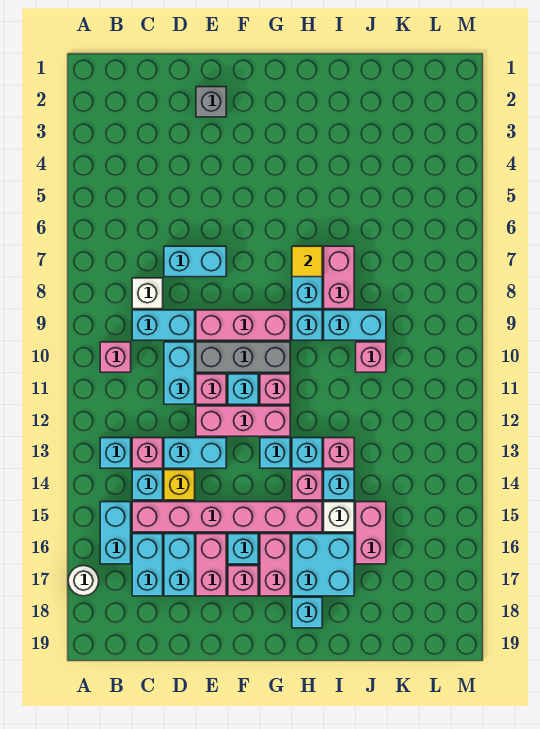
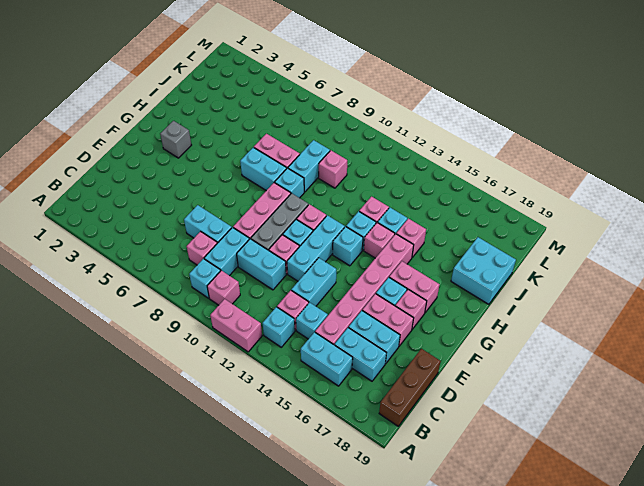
white round brick A17 level 1 -> none
none -> brown brick B19:D19 level 1
white brick C8 level 1 -> pink brick C8 level 1
cyan brick D7:E7 level 1 -> cyan brick D7:D8 level 1
yellow brick D14 level 1 -> none
grey brick E2 level 1 -> grey brick G3 level 1
pink brick E12:G12 level 1 -> cyan brick E12:G12 level 1
yellow tile H7 level 2 -> none
cyan brick H16:I17 level 1 -> cyan brick I18:J19 level 1
cyan brick H18 level 1 -> cyan brick B9 level 1
white brick I15 level 1 -> pink brick I15 level 1
pink brick J15:J16 level 1 -> pink brick A11:A12 level 1

